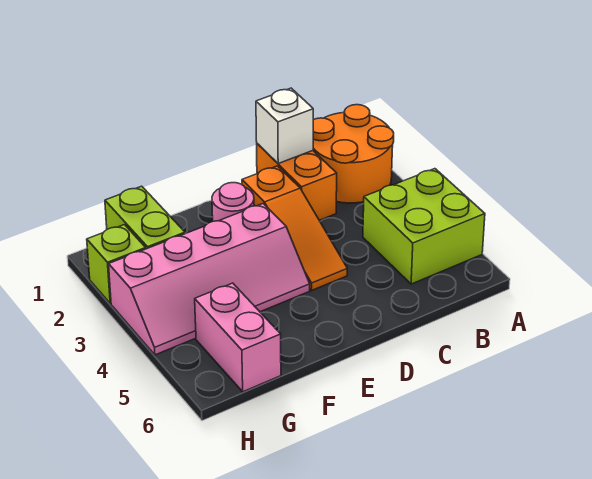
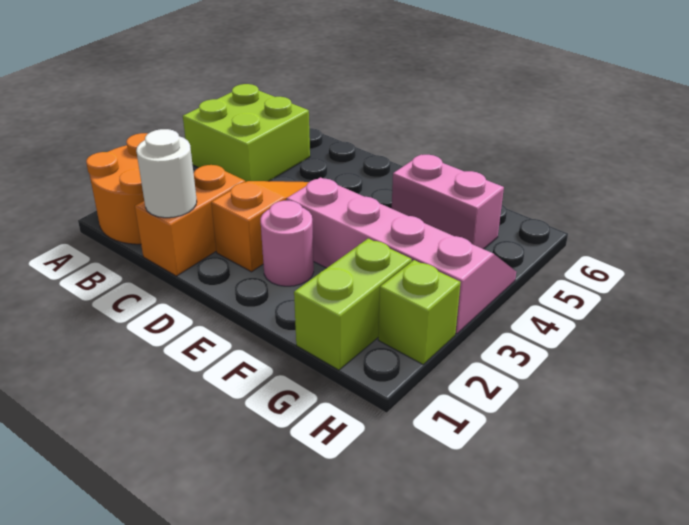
white brick C1 level 2 -> white round brick C1 level 2
pink brick G5:G6 level 1 -> pink brick F5:G5 level 1

